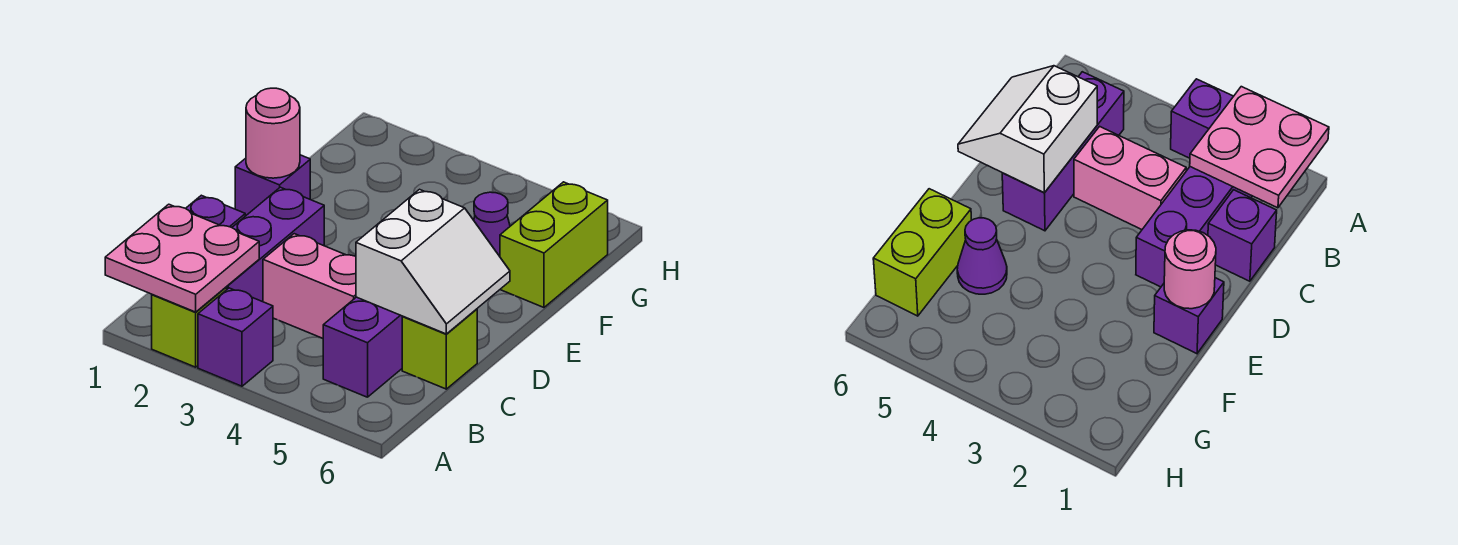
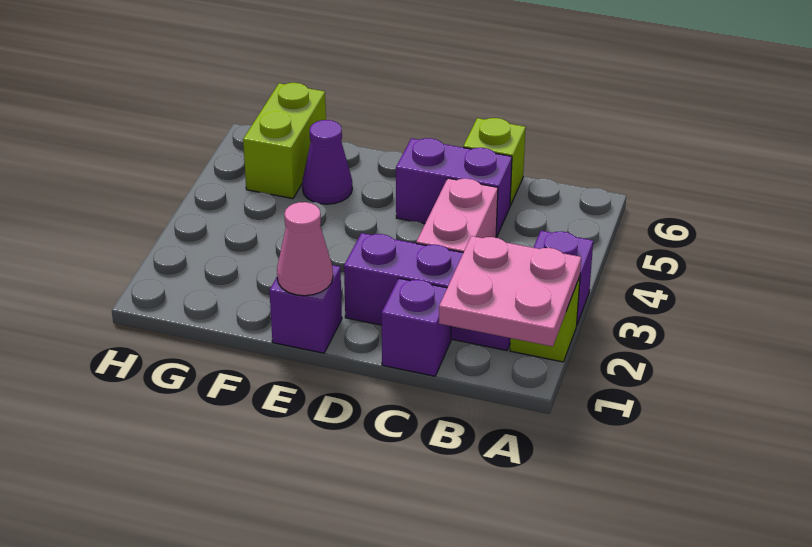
purple brick B5:D5 level 1 -> purple brick C5:D5 level 1
white slope C5:D6 level 2 top 5 -> none
pink round brick E1 level 2 -> pink cone E1 level 2
lime brick F6:G6 level 1 -> lime brick G5:G6 level 1

